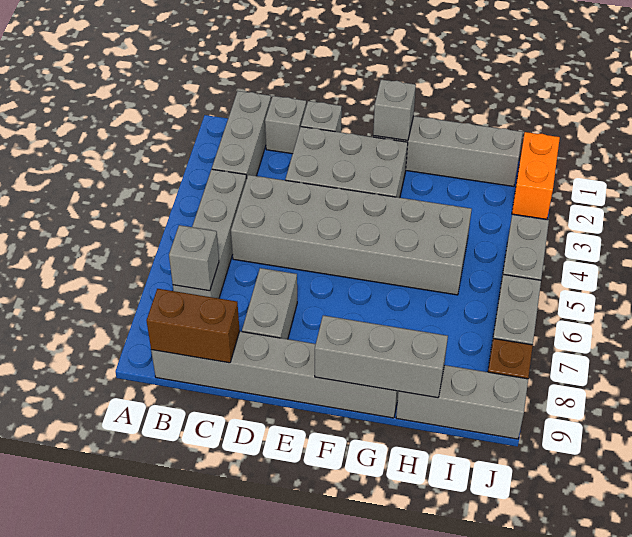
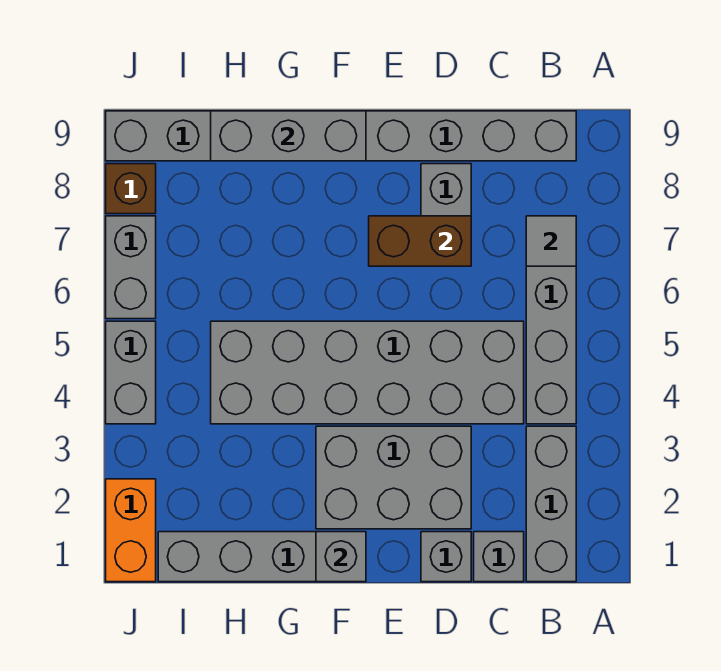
grey brick B7 level 2 -> grey tile B7 level 2
brown brick B9:C9 level 2 -> brown brick D7:E7 level 2

